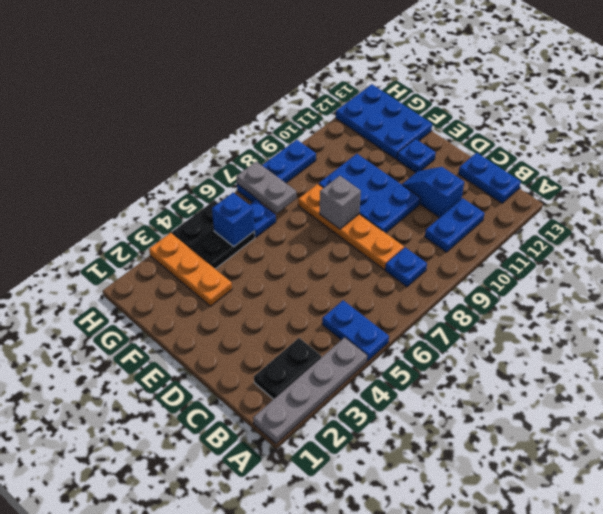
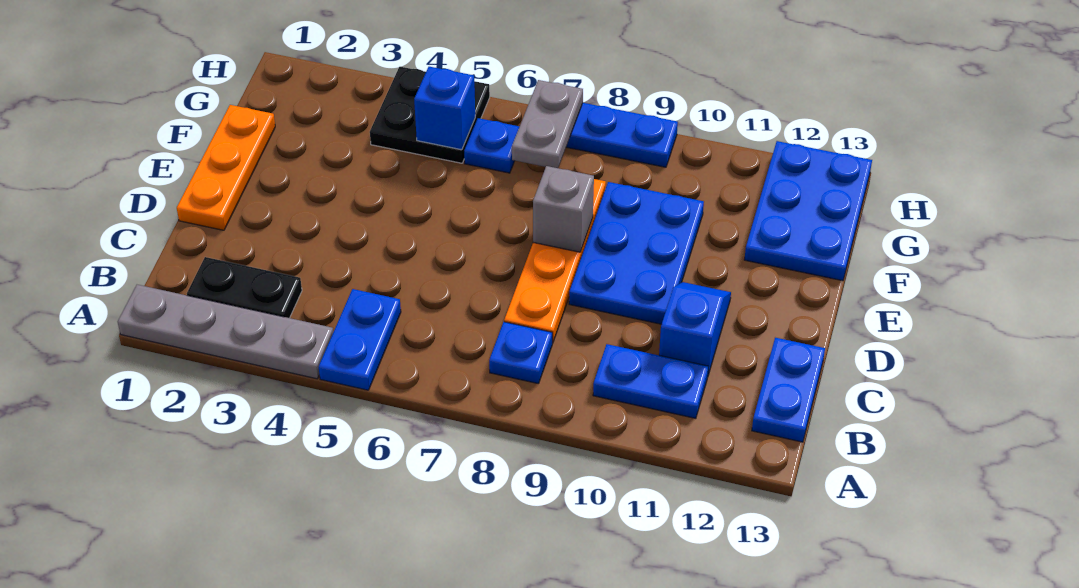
blue plate E12 level 1 -> none
orange plate F3:H3 level 1 -> orange plate D1:F1 level 1

